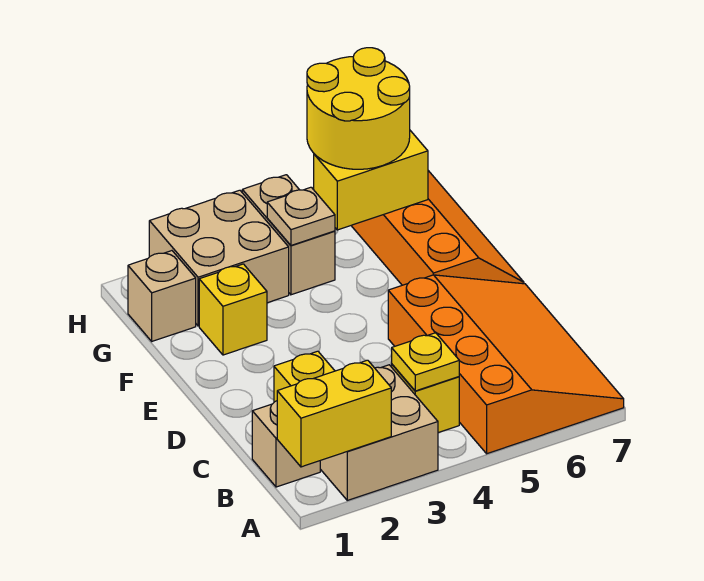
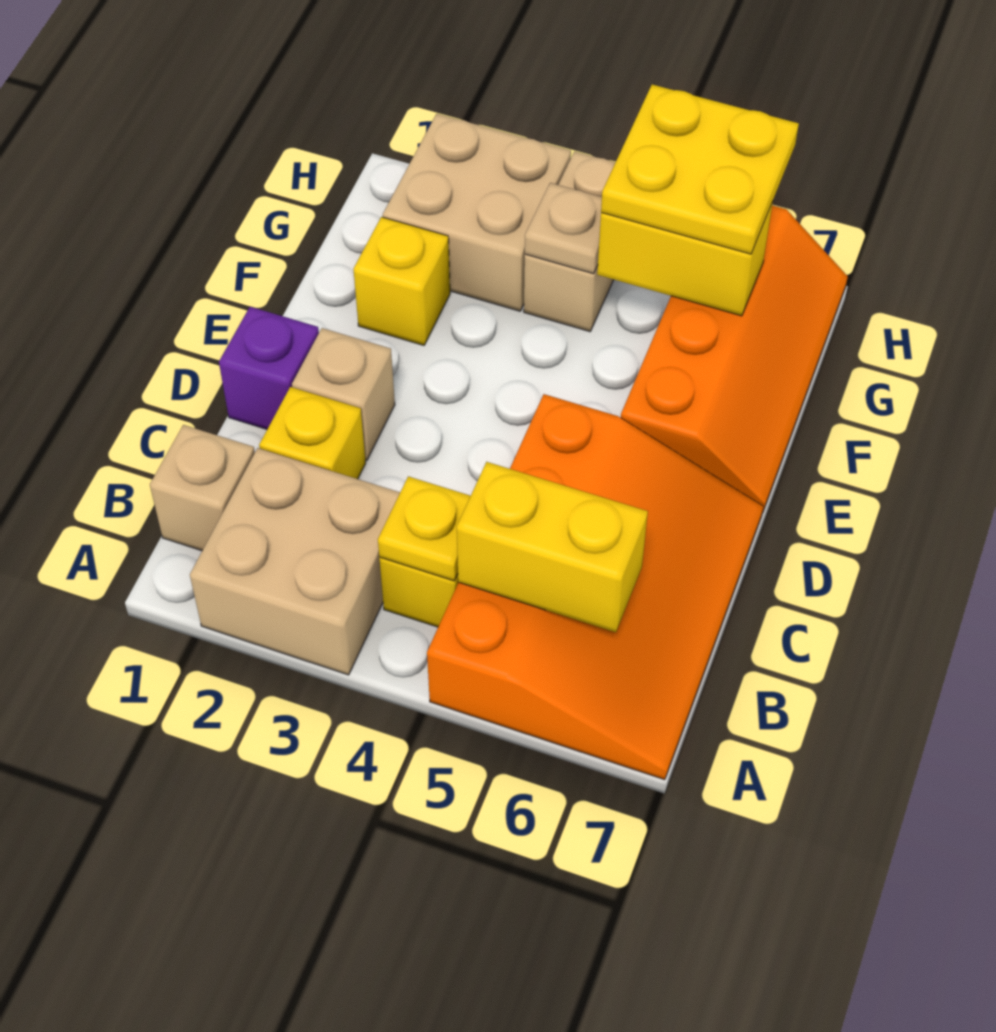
yellow brick A1:A2 level 2 -> yellow brick B5:B6 level 2
none -> purple brick D1 level 1
tan brick G1 level 1 -> tan brick D2 level 1
yellow round brick G5:H6 level 3 -> yellow plate G5:H6 level 3

